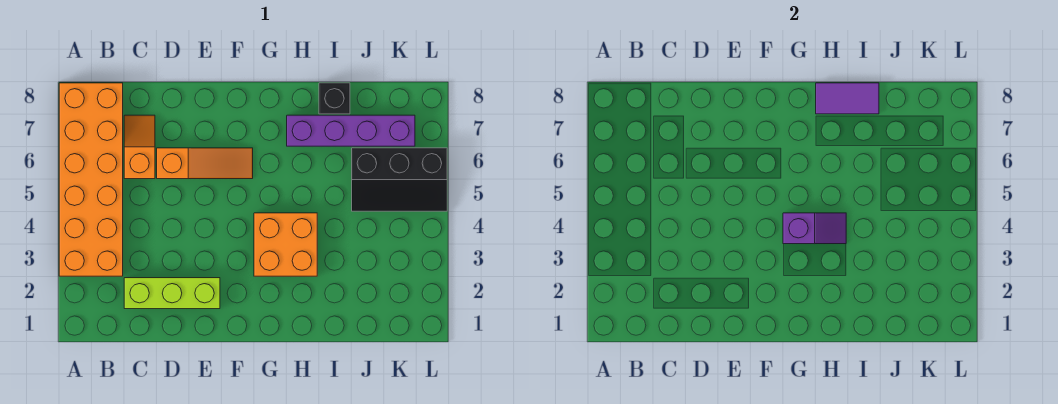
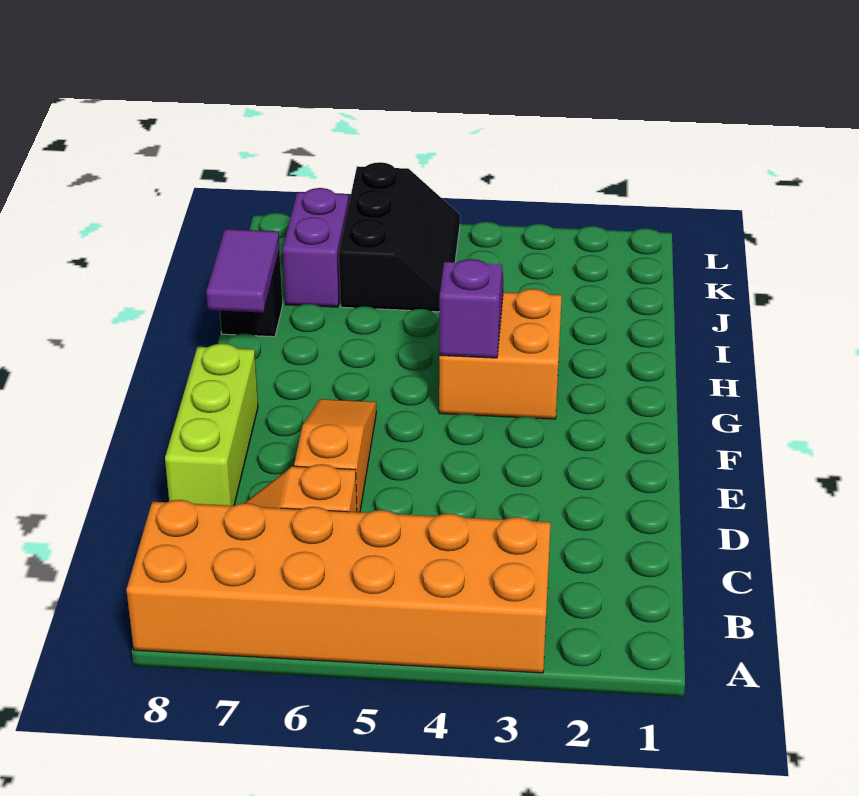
lime brick C2:E2 level 1 -> lime brick D8:F8 level 1
purple brick H7:K7 level 1 -> purple brick J7:K7 level 1

